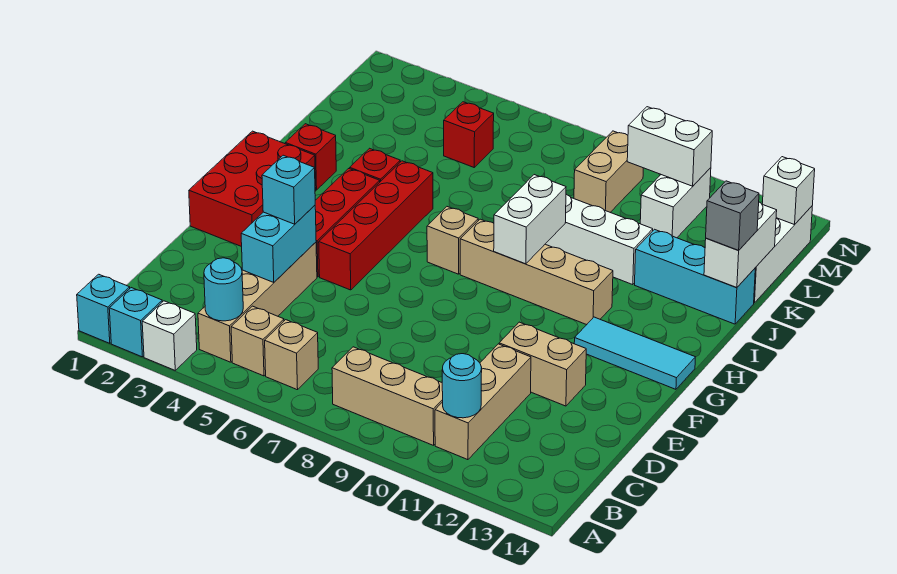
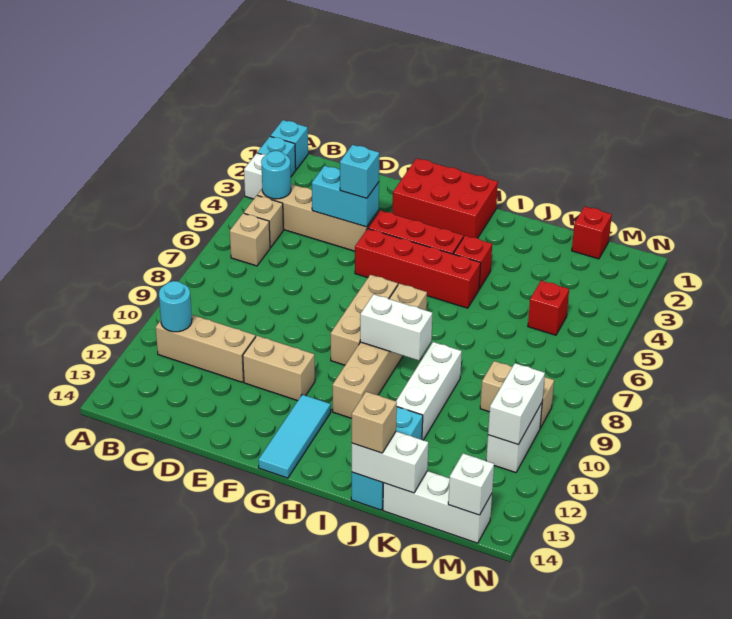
tan brick B8:B10 level 1 -> tan brick G7:G9 level 1
tan brick E11:E12 level 1 -> tan brick E11:F11 level 1
red brick I2 level 1 -> red brick L1 level 1
grey brick J14 level 3 -> tan brick J14 level 3
white brick L11:M11 level 1 -> white brick M10:M11 level 1

